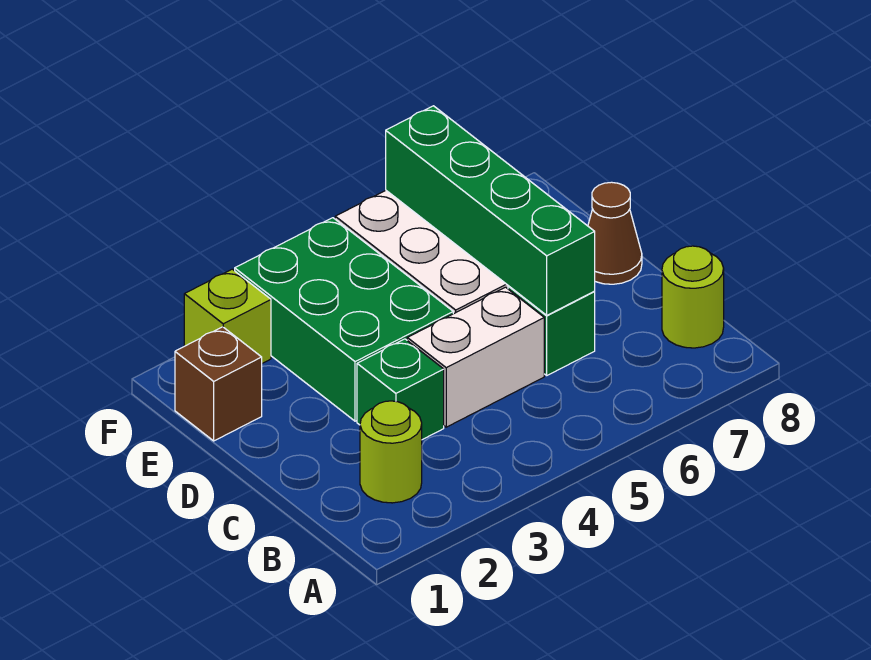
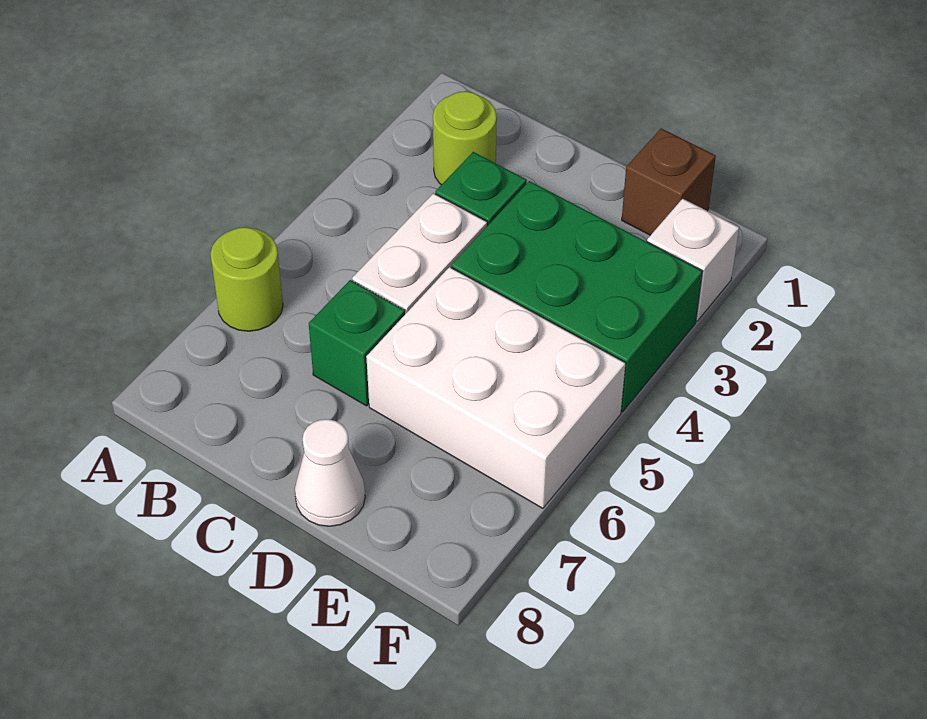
lime round brick B8 level 1 -> lime round brick A6 level 1
green brick C6:F6 level 2 -> none
brown cone D8 level 1 -> white cone D8 level 1
lime brick F2 level 1 -> white brick F2 level 1

